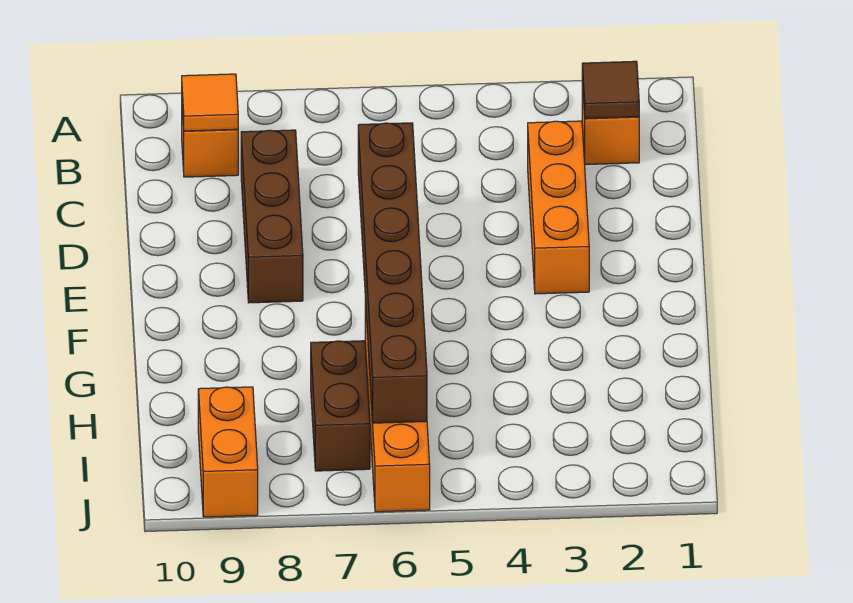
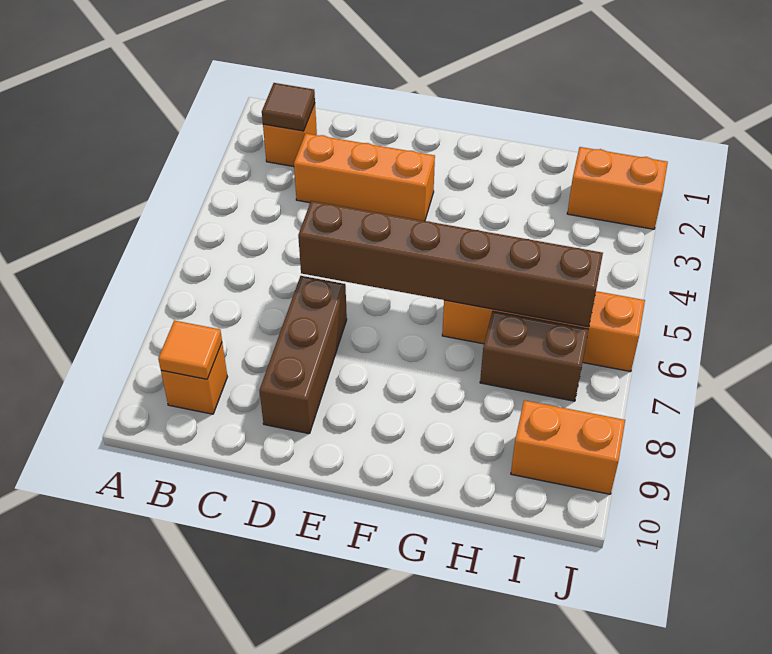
brown brick C8:E8 level 1 -> brown brick D7:D9 level 1
none -> orange brick I2:J2 level 1

